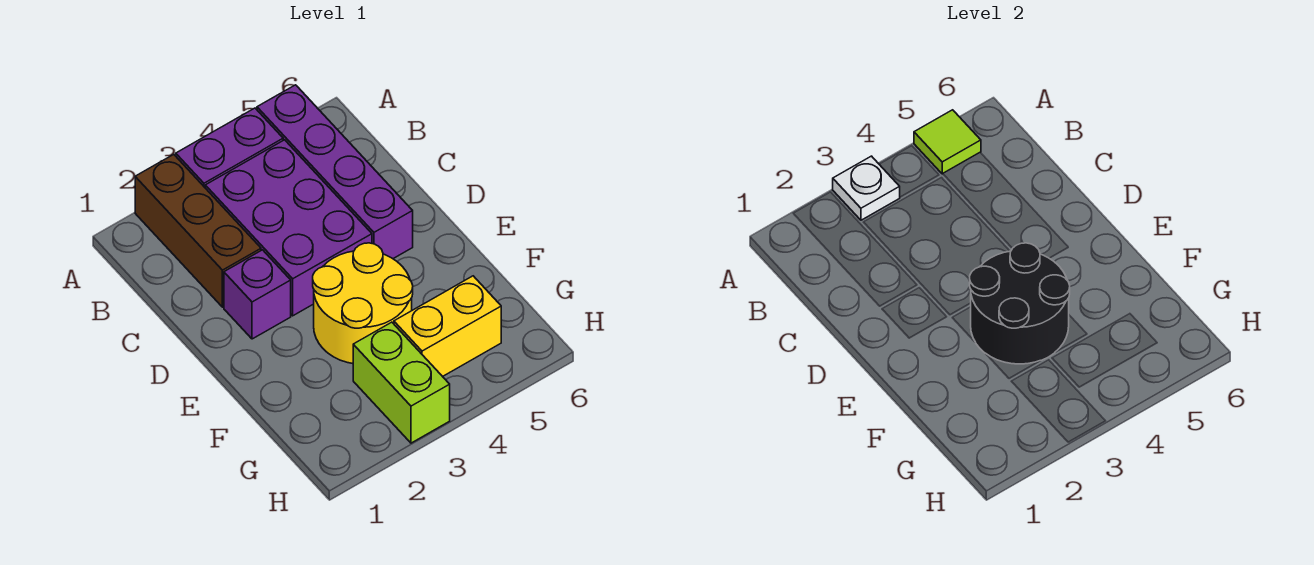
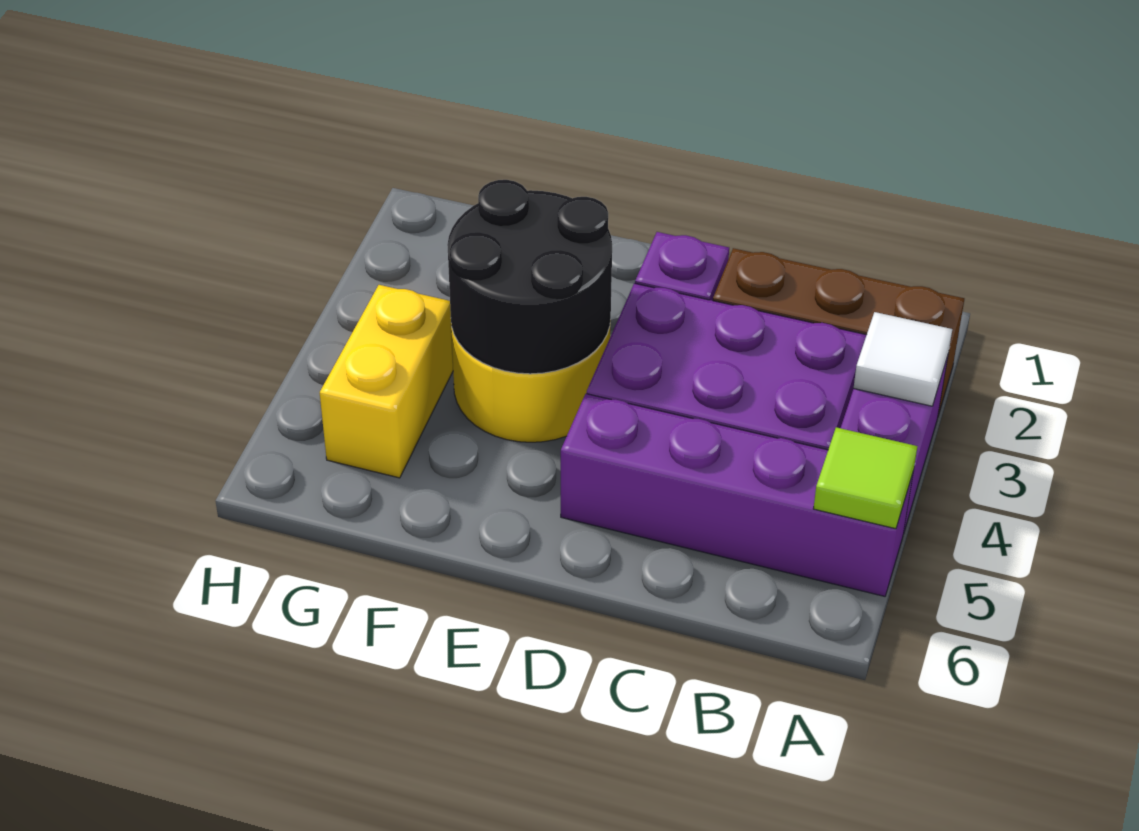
white plate A3 level 2 -> white tile A3 level 2
lime brick G3:H3 level 1 -> none

